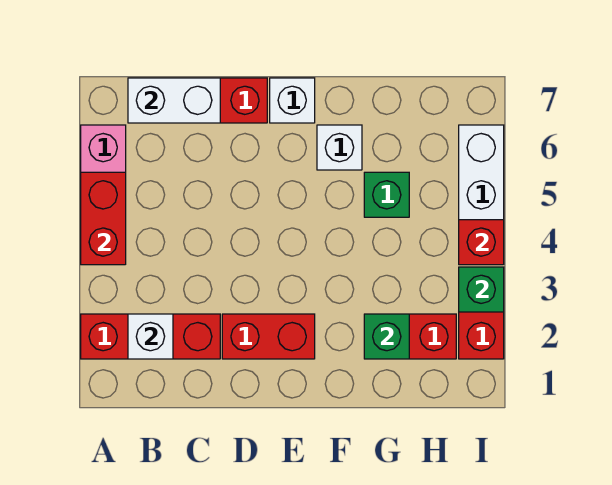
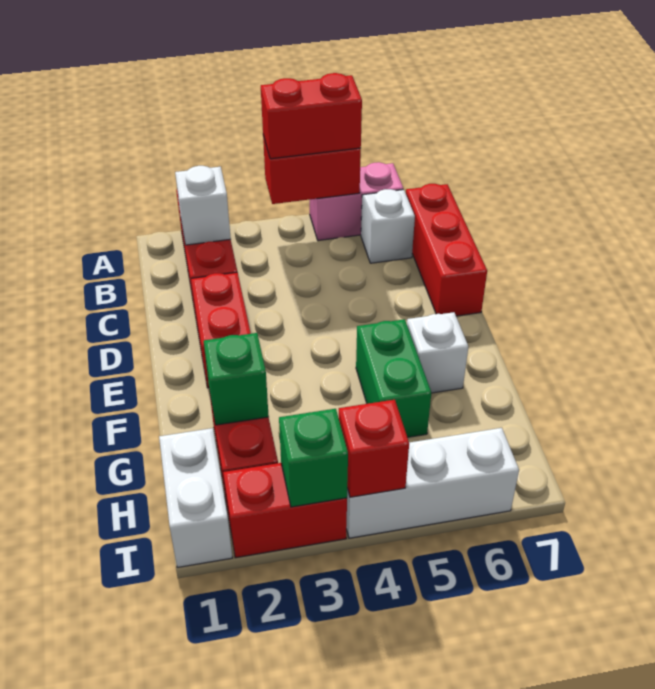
none -> red brick A4:A5 level 3
white brick B7:C7 level 2 -> white brick H1:I1 level 1
white brick E7 level 1 -> white brick B6 level 1
green brick G5 level 1 -> green brick F5:G5 level 1

